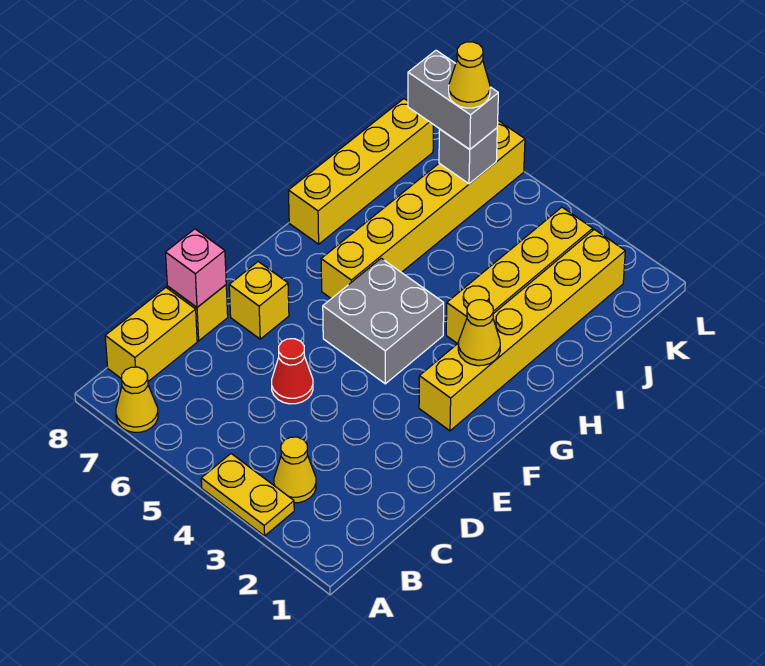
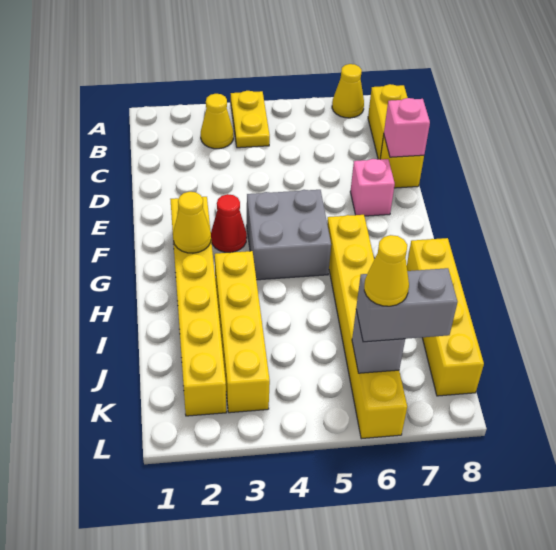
yellow plate A3:A4 level 1 -> yellow plate A4:B4 level 1
red cone D5 level 1 -> red cone F3 level 1
yellow brick E7 level 1 -> pink brick E7 level 1

